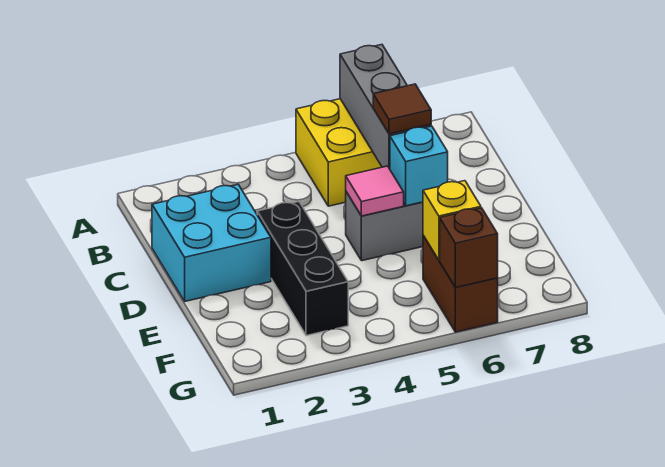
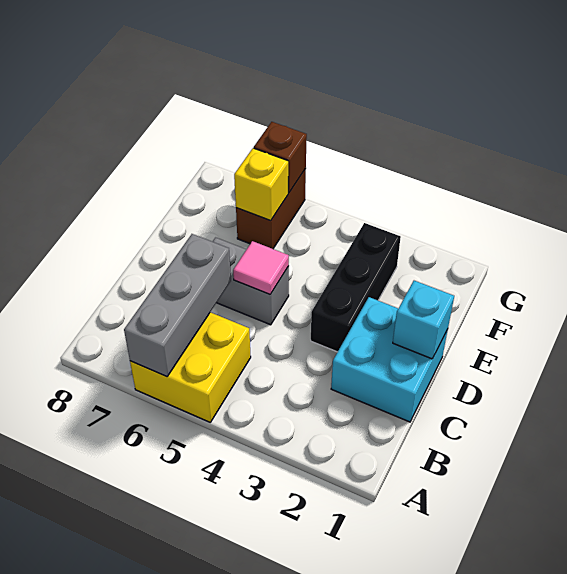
brown tile C6 level 3 -> none
cyan brick D6 level 2 -> cyan brick D1 level 2

